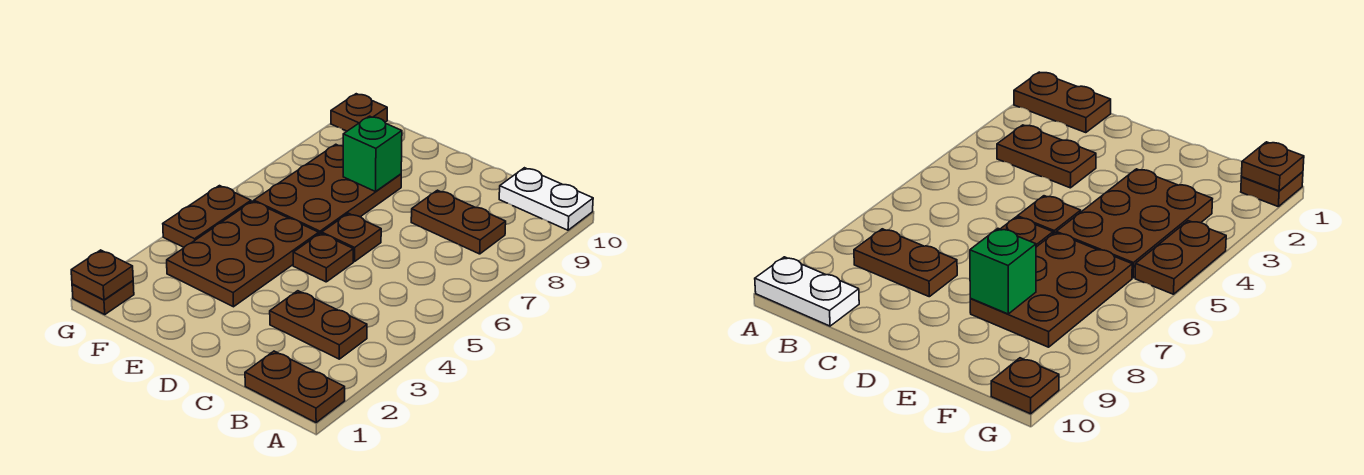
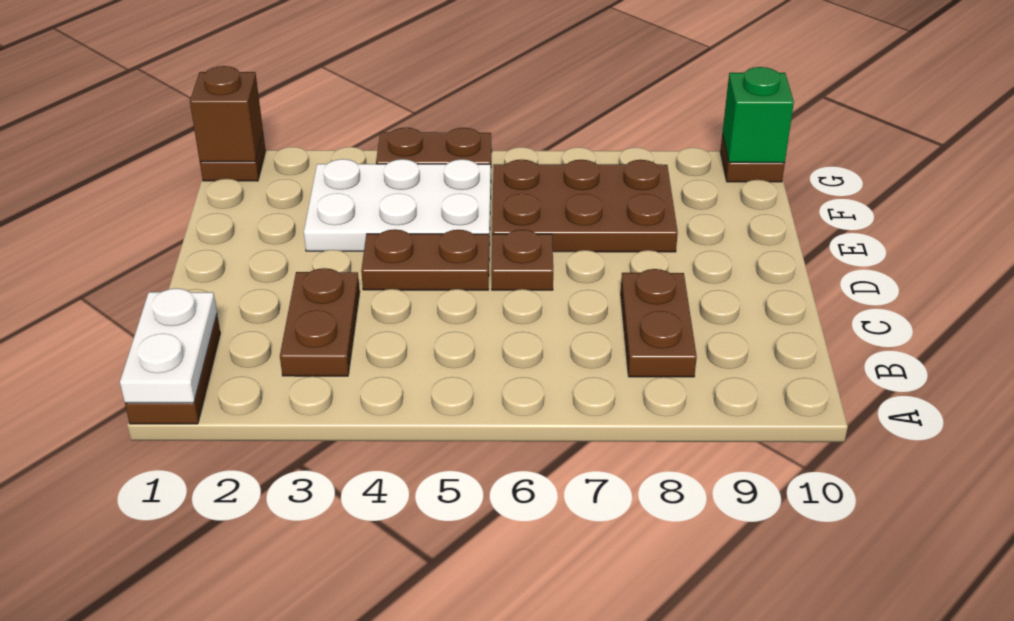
white plate A10:B10 level 1 -> white plate A1:B1 level 2
brown plate D5 level 1 -> brown plate D4:D5 level 1
brown plate E3:F5 level 1 -> white plate E3:F5 level 1
green brick E8 level 2 -> green brick G10 level 2
brown plate G1 level 2 -> brown brick G1 level 2

